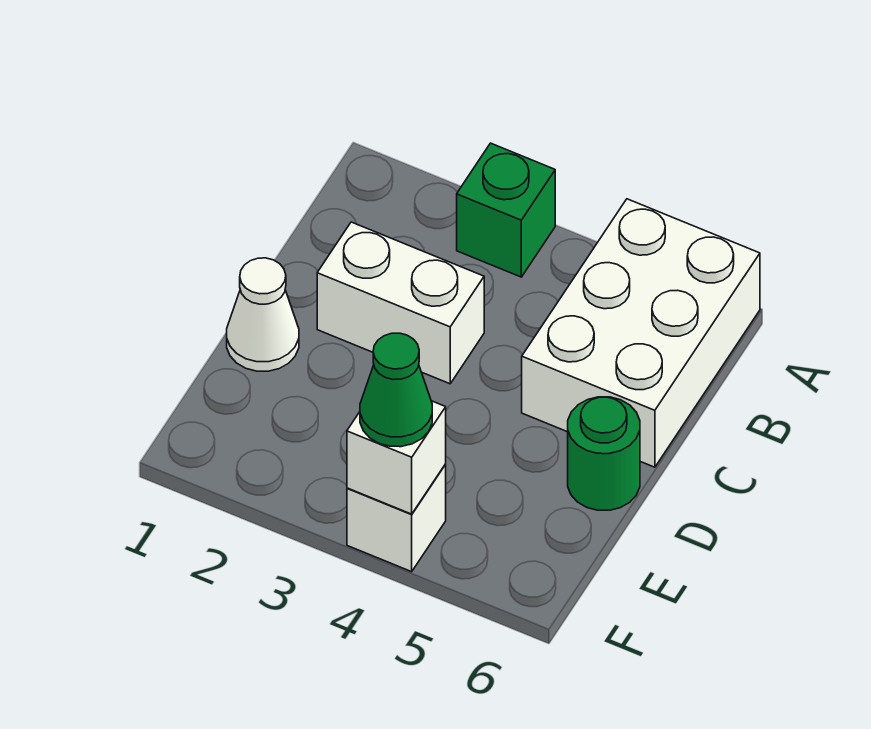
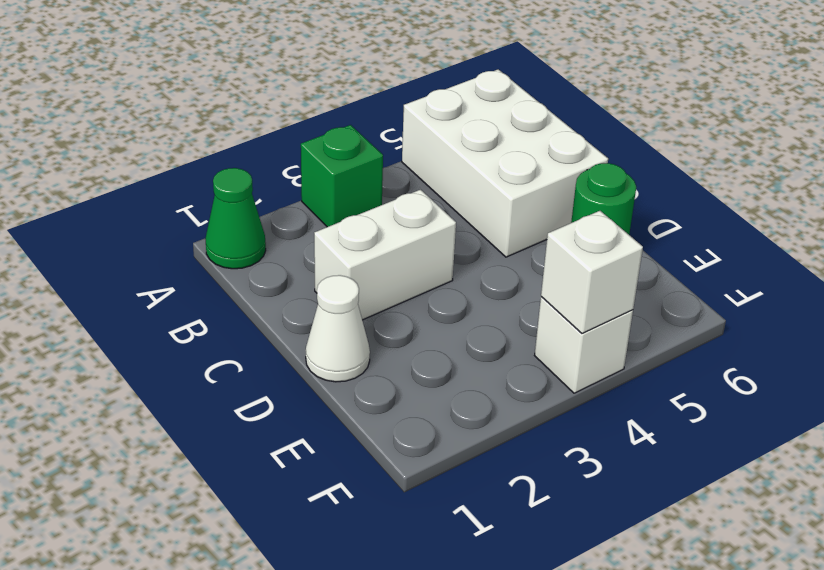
green cone F4 level 3 -> green cone A1 level 1

